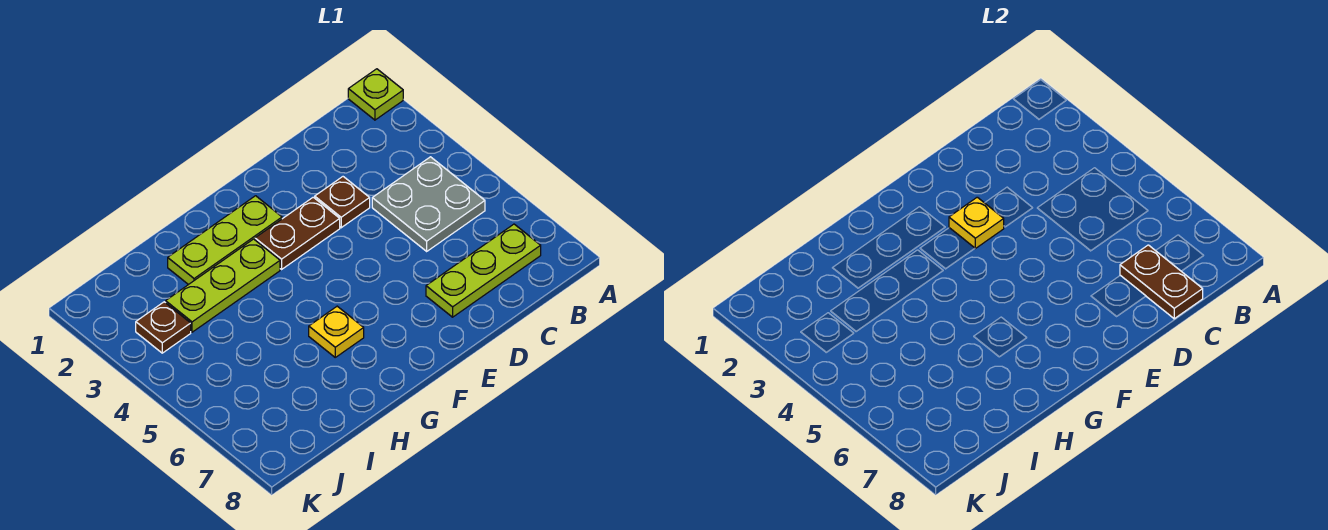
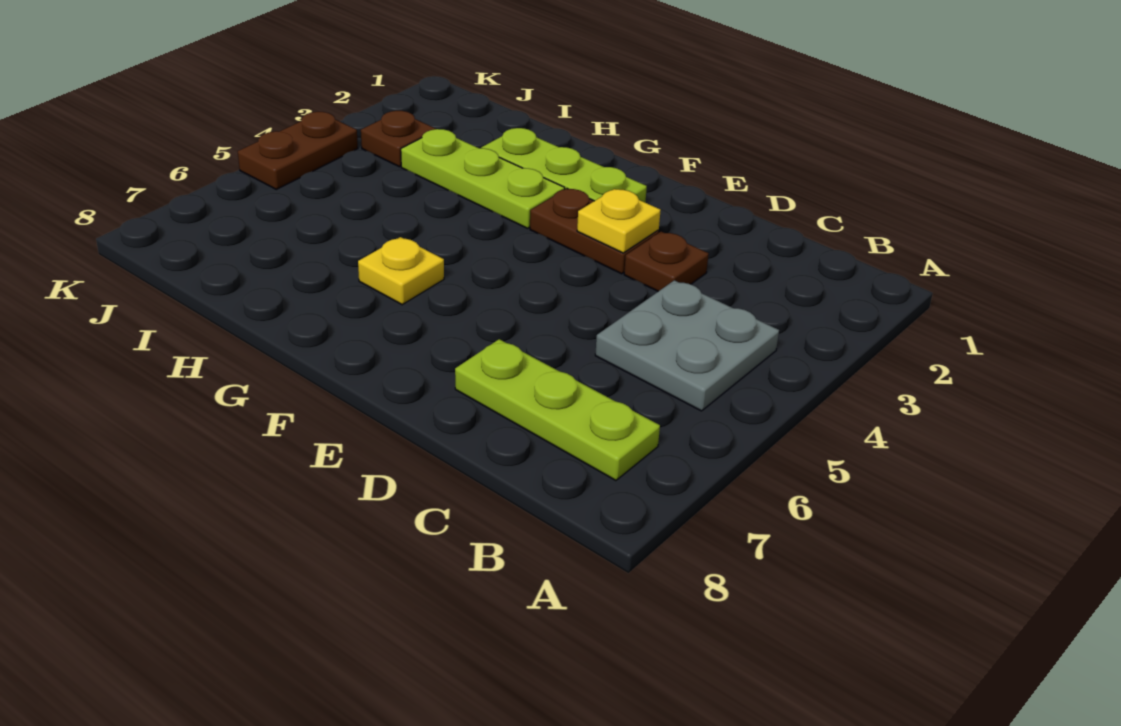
lime plate A1 level 1 -> none
brown plate C7:C8 level 2 -> brown plate K4:K5 level 1

